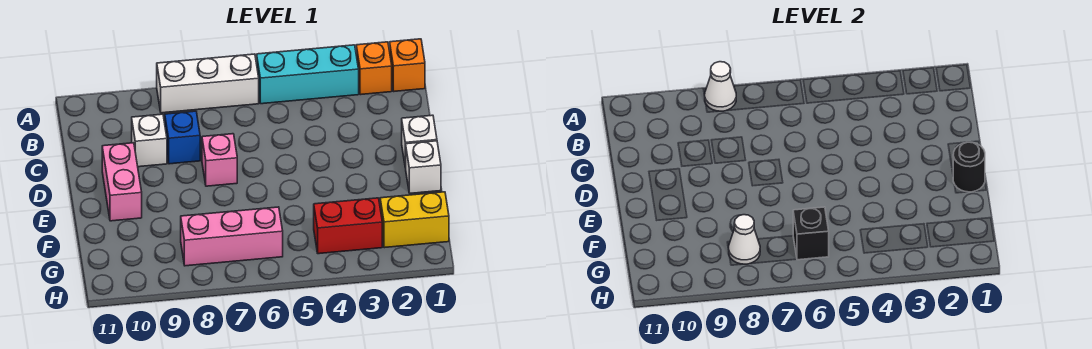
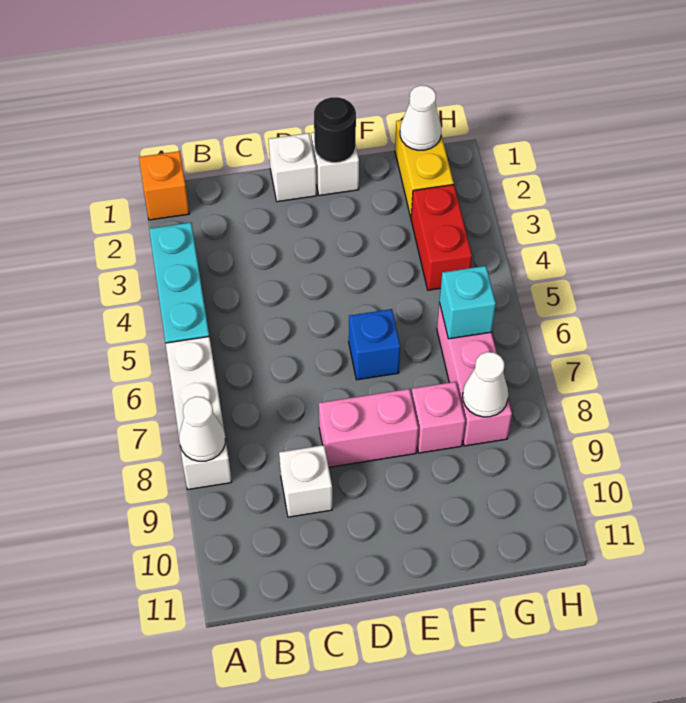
orange brick A2 level 1 -> none
blue brick C8 level 1 -> blue brick E6 level 1
pink brick D7 level 1 -> pink brick F8 level 1
pink brick D10:E10 level 1 -> pink brick D8:E8 level 1
none -> white cone G1 level 2
black brick G6 level 2 -> cyan brick G6 level 2

